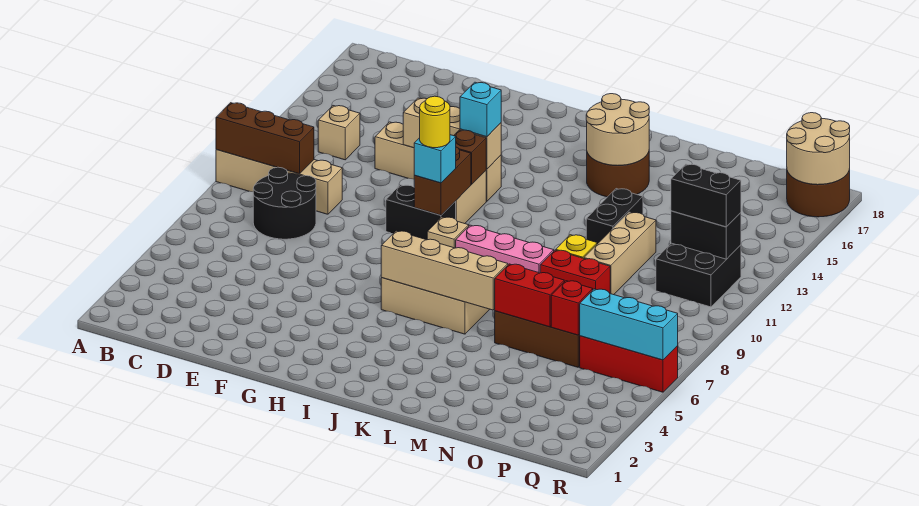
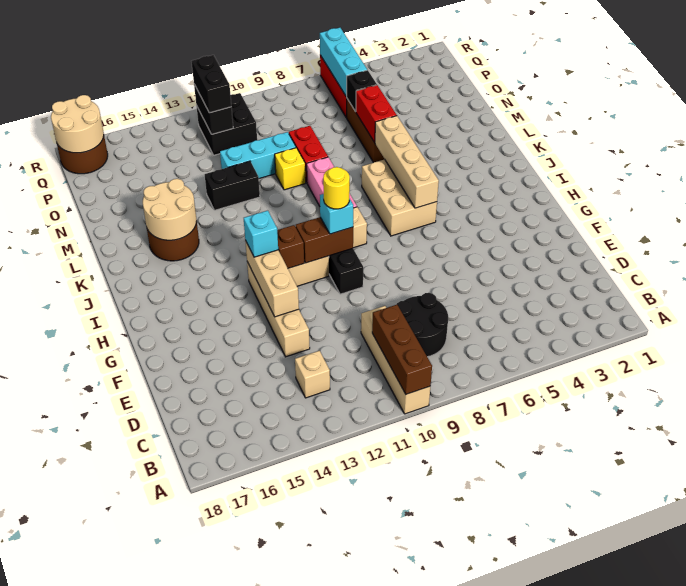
tan brick N10:N12 level 1 -> cyan brick N10:N12 level 1
red brick O6 level 2 -> black brick O6 level 2

